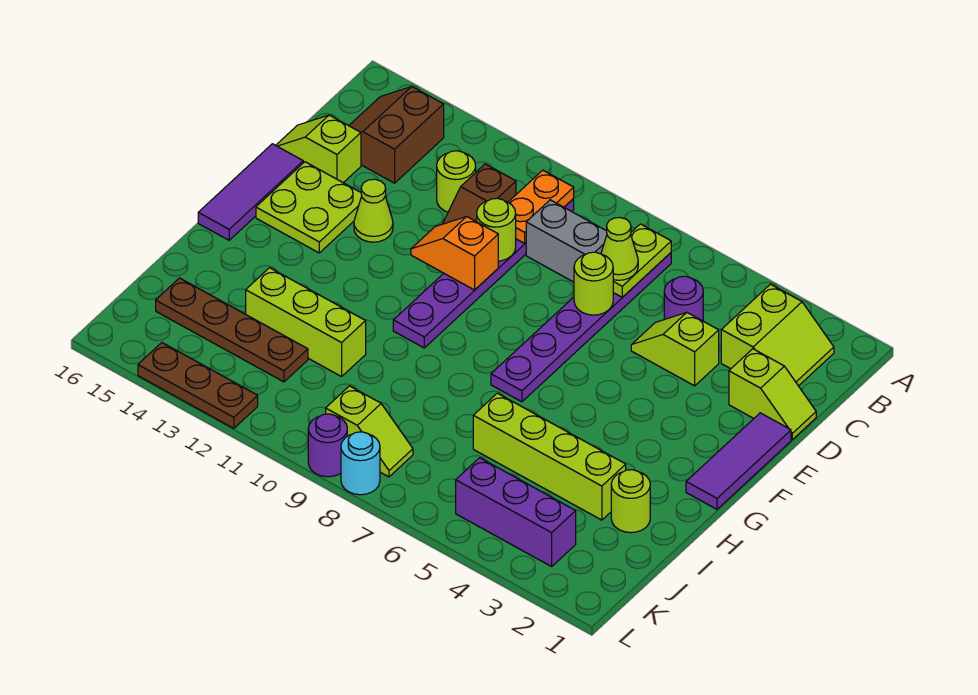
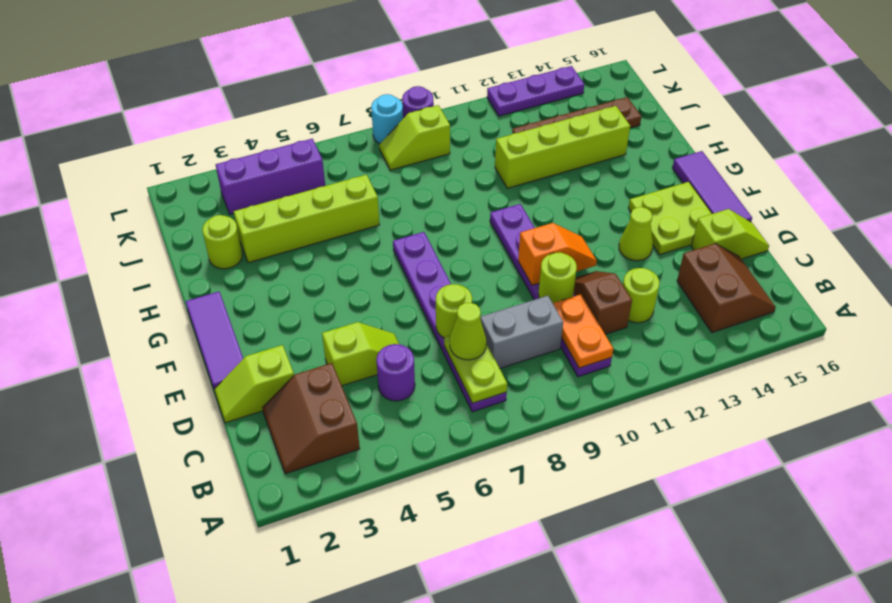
lime slope B2:C3 level 1 top 3 -> brown slope B2:C3 level 1 top 3
lime brick I11:I13 level 1 -> lime brick I11:I14 level 1
brown plate L12:L14 level 1 -> purple plate L12:L14 level 1

